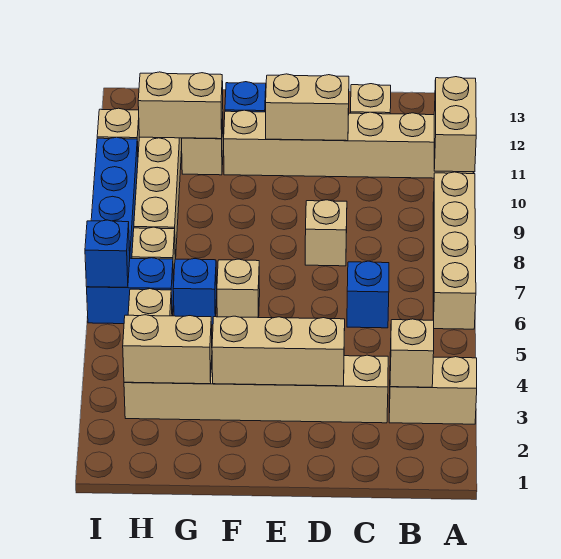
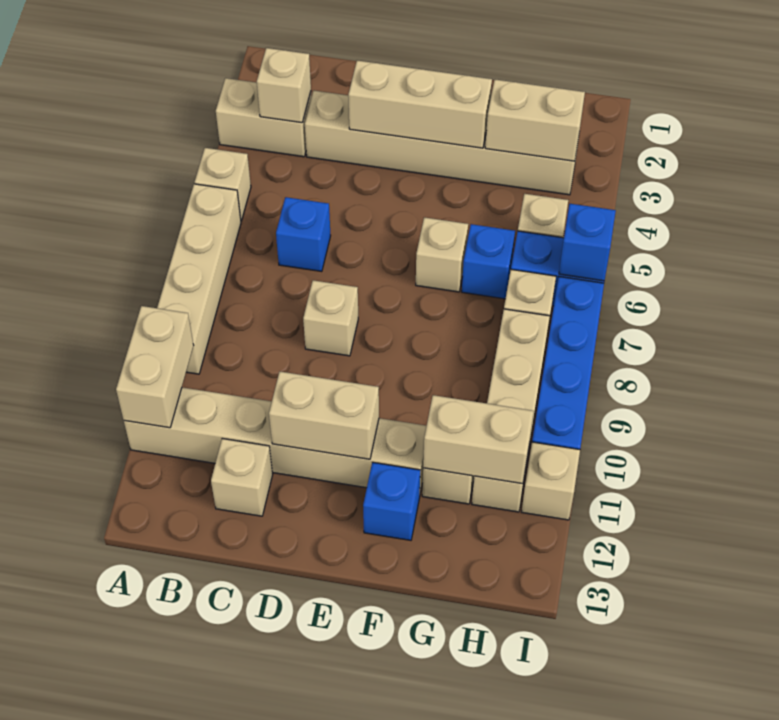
none -> tan brick A5 level 1

